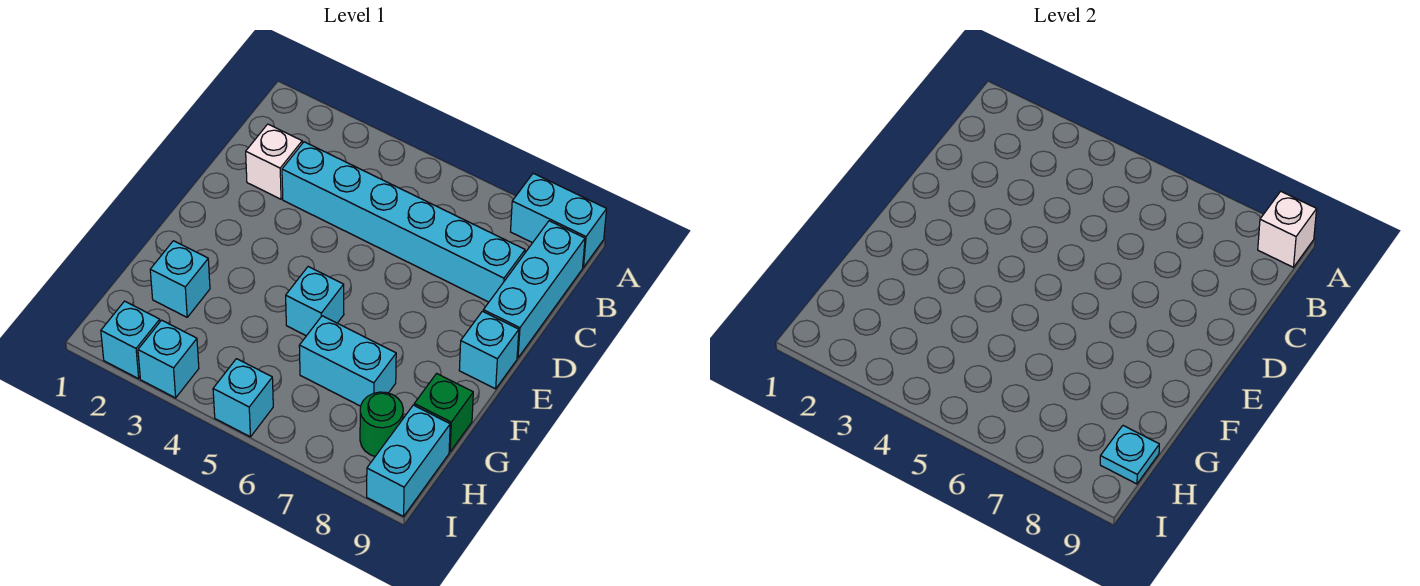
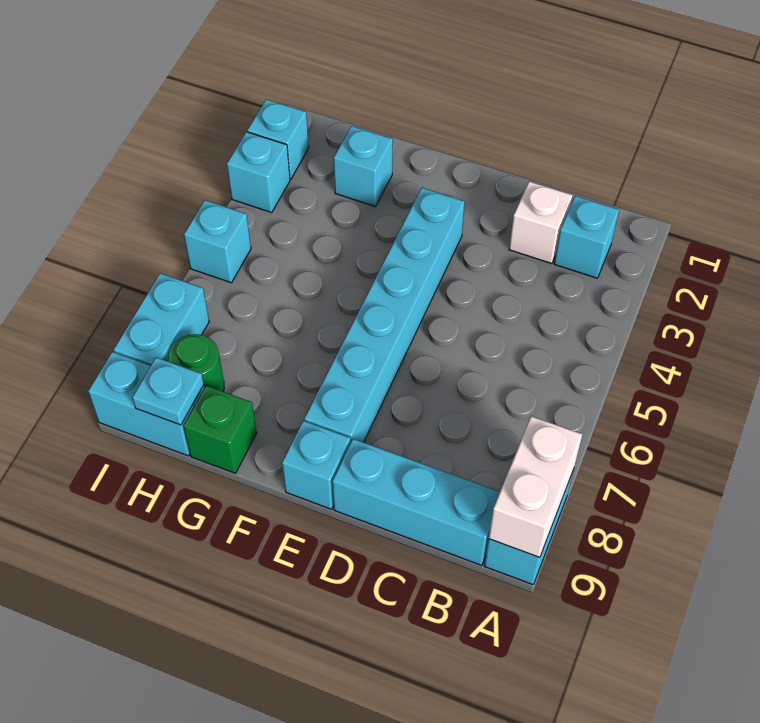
white brick A9 level 2 -> white brick A8:A9 level 2
cyan brick C3:C8 level 1 -> cyan brick E3:E8 level 1
cyan brick F5 level 1 -> cyan brick B2 level 1
cyan brick G6:G7 level 1 -> cyan brick I7:I8 level 1

